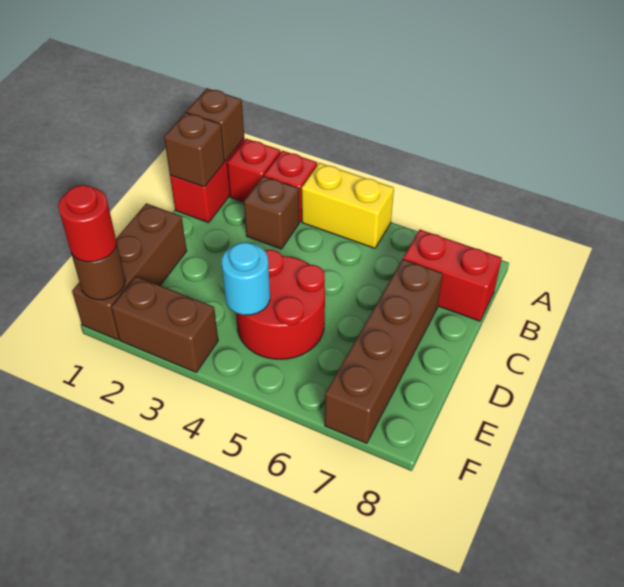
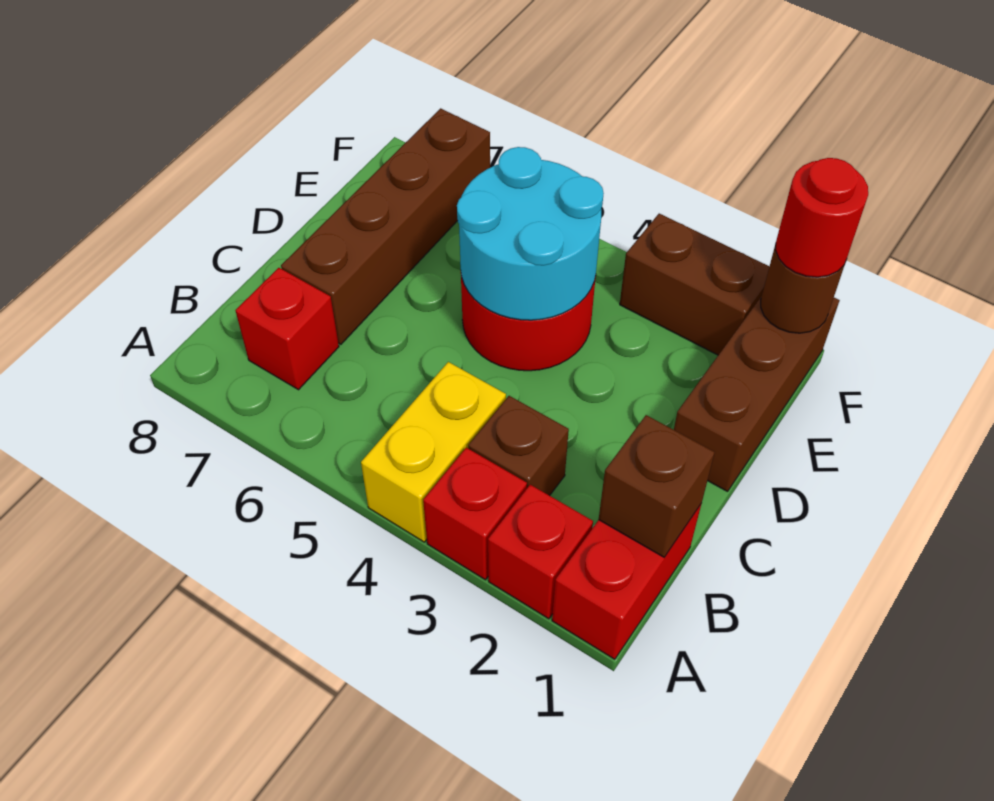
brown brick A1 level 2 -> none
yellow brick A4:A5 level 1 -> yellow brick A4:B4 level 1
red brick B7:B8 level 1 -> red brick B7 level 1
cyan round brick E4 level 2 -> cyan round brick D4:E5 level 2

